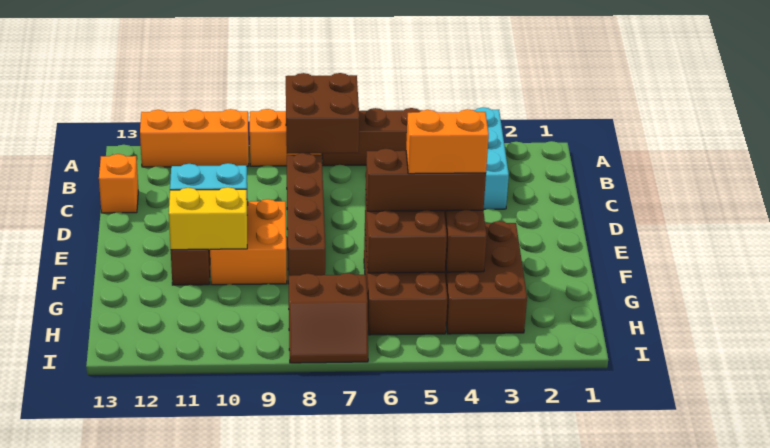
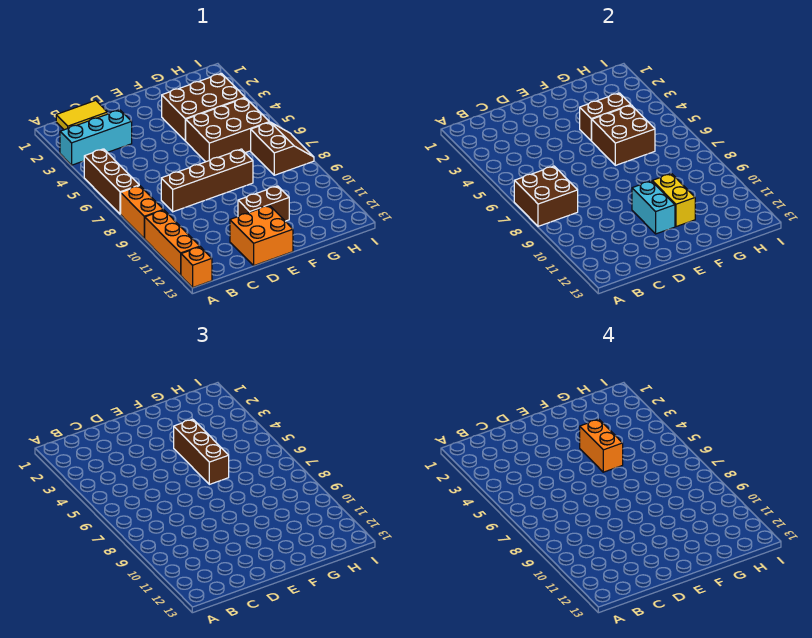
none -> yellow tile B1:C1 level 1
orange brick C13 level 1 -> orange brick A13 level 1
orange brick E9:F10 level 1 -> orange brick D12:E13 level 1

